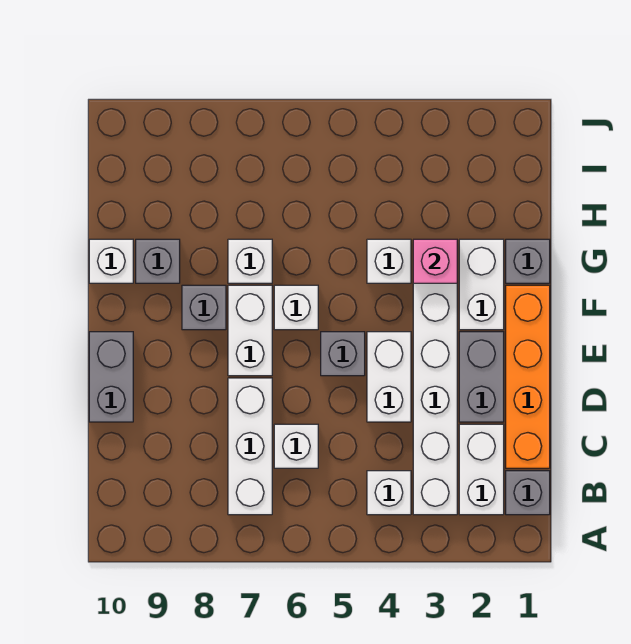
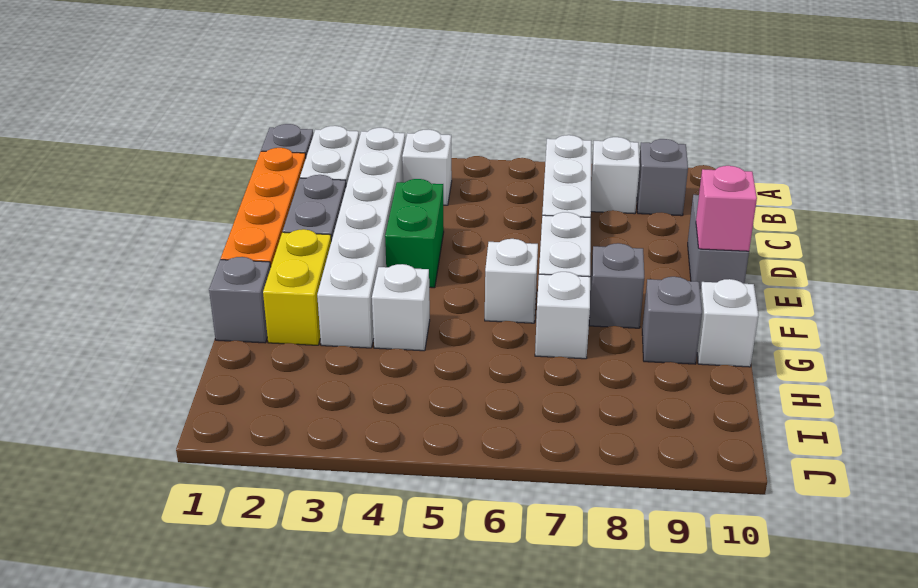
white brick C6 level 1 -> white brick B8 level 1
white brick D4:E4 level 1 -> green brick D4:E4 level 1
grey brick E5 level 1 -> grey brick B9 level 1
white brick F2:G2 level 1 -> yellow brick F2:G2 level 1
pink brick G3 level 2 -> pink brick E10 level 2

